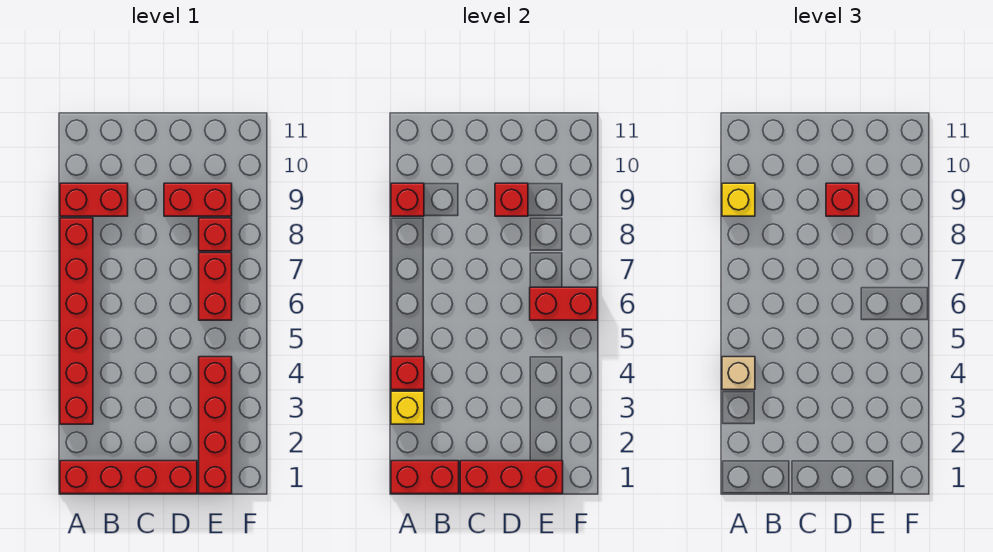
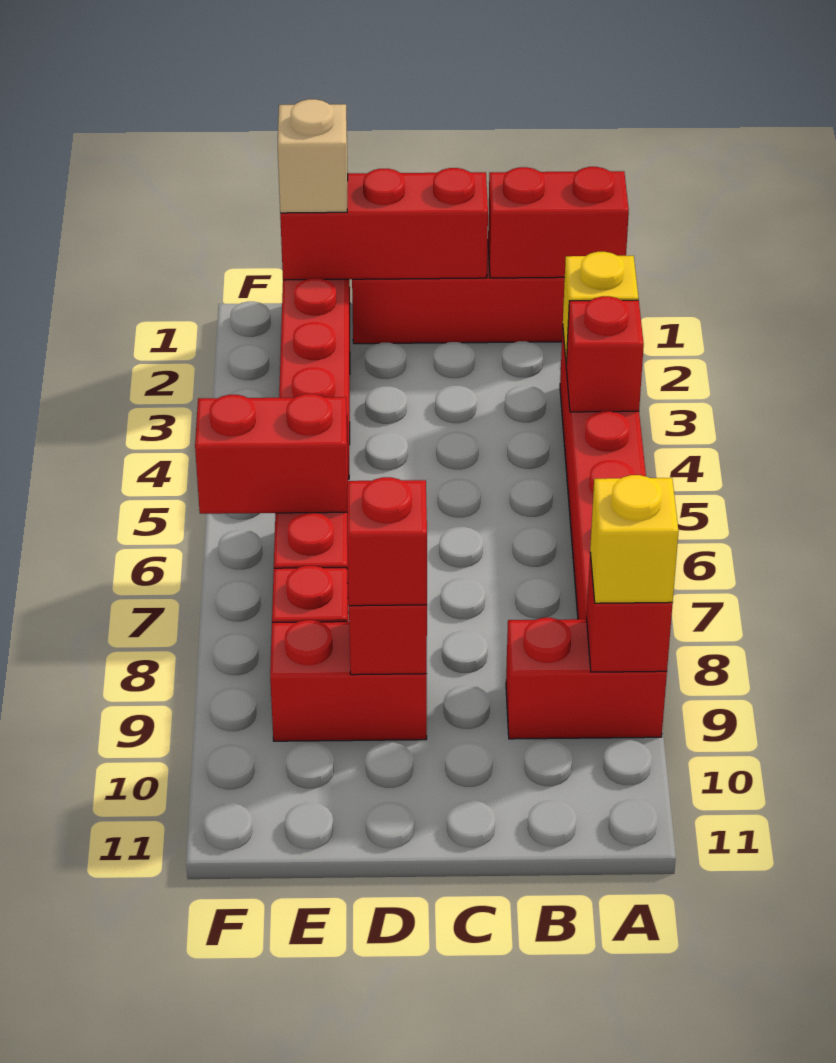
tan brick A4 level 3 -> tan brick E1 level 3

